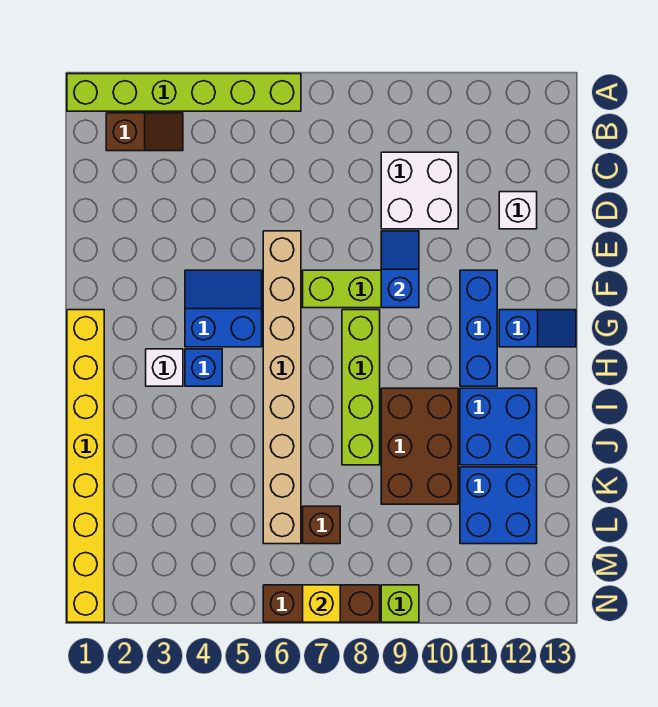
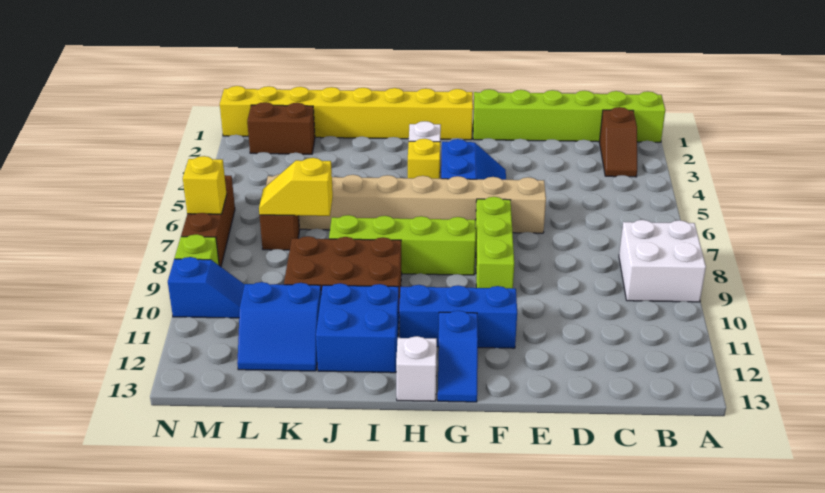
lime brick A1:A6 level 1 -> lime brick A1:F1 level 1
white brick C9:D10 level 1 -> white brick A8:B9 level 1
white brick D12 level 1 -> white brick H13 level 1
blue slope E9:F9 level 2 top F -> blue slope M10:N10 level 1 top N
blue brick H4 level 1 -> yellow brick H4 level 1
none -> yellow slope K7:L7 level 2 top K
blue brick K11:L12 level 1 -> blue slope K11:L12 level 1 top 11
none -> brown brick L2:M2 level 1

